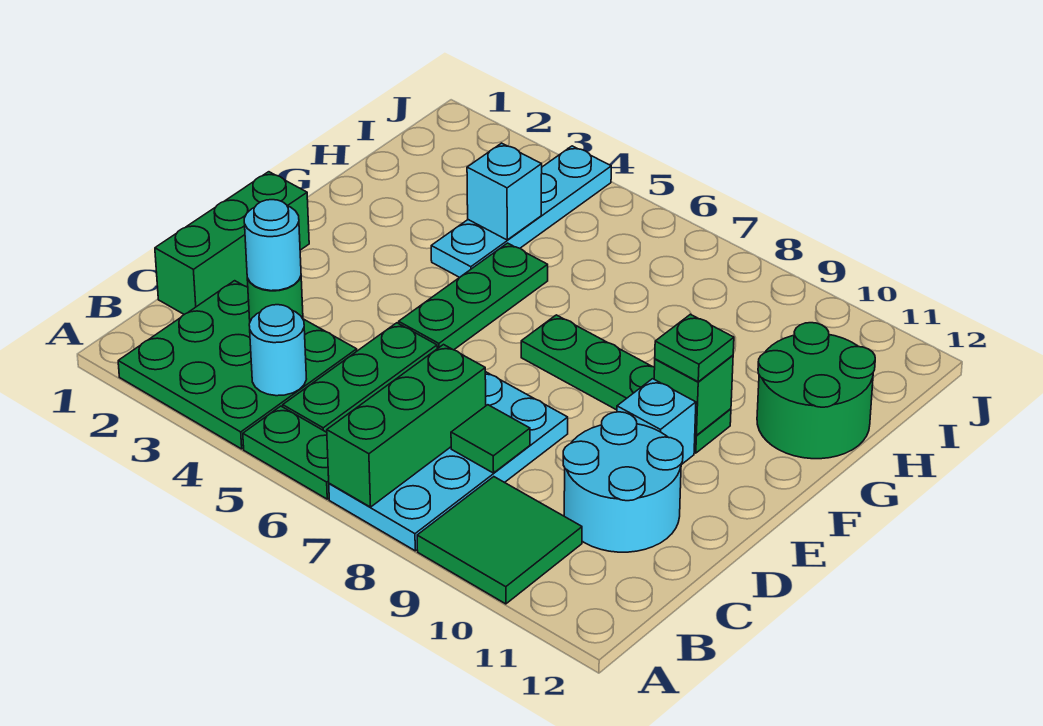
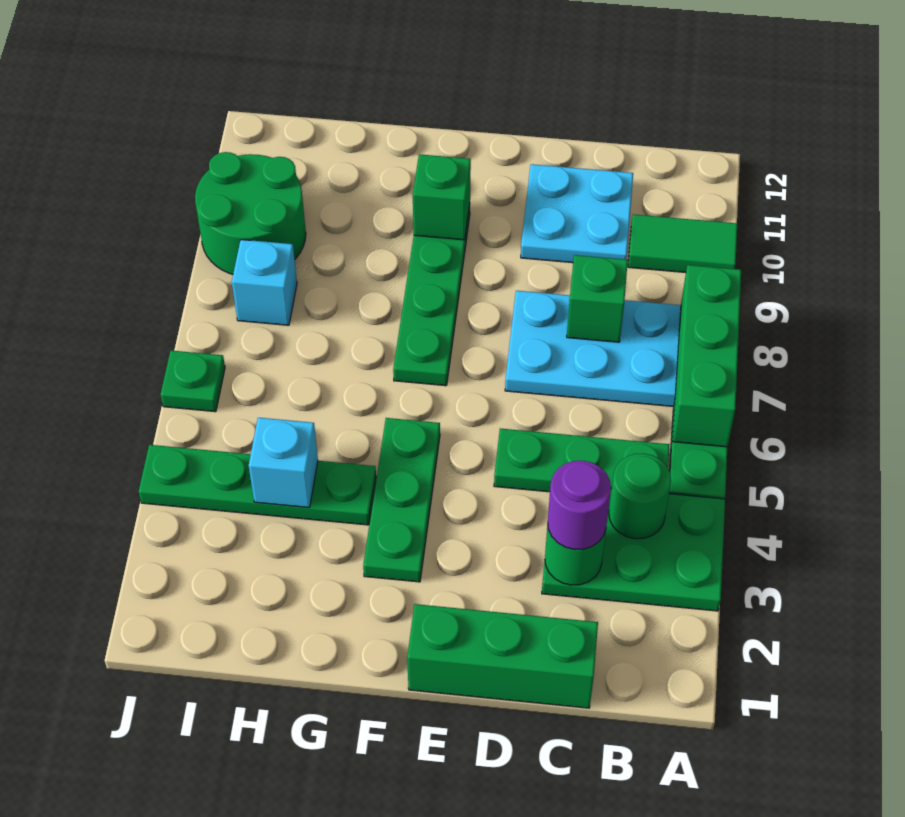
green plate A2:C4 level 1 -> green plate A3:C4 level 1
green brick A7:C7 level 2 -> green brick A6:A8 level 2
green tile A9:B10 level 1 -> green tile A10:B10 level 1
cyan round brick B4 level 2 -> green round brick B4 level 2
cyan round brick C3 level 3 -> purple round brick C3 level 3
green tile C8 level 2 -> green brick C8 level 2
cyan round brick C10:D11 level 1 -> cyan plate C10:D11 level 1
green plate E5:G5 level 1 -> green plate F3:F5 level 1
cyan brick E10 level 1 -> cyan brick I8 level 1
green plate F10 level 3 -> green plate J6 level 1
cyan plate G4:J4 level 1 -> green plate G4:J4 level 1
green round brick G11:H12 level 1 -> green round brick I9:J10 level 1

